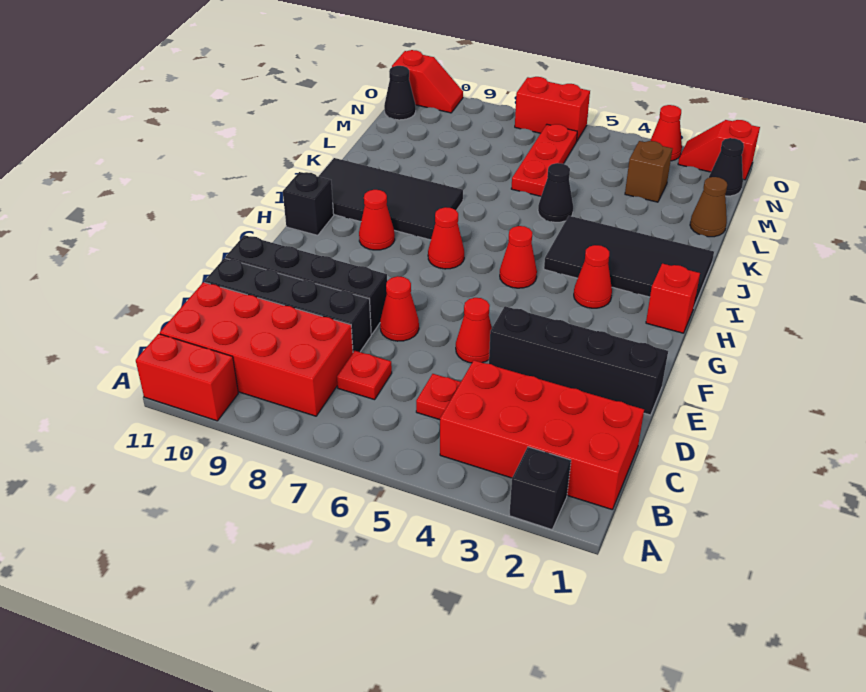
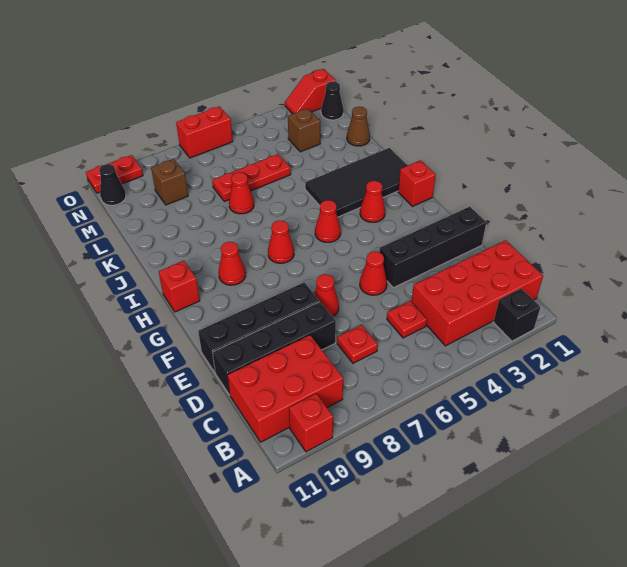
red brick A10:A11 level 1 -> red brick A10 level 1
red brick B8:C11 level 1 -> red brick B9:C11 level 1
black brick H11 level 1 -> red brick H11 level 1
black tile I8:J11 level 1 -> none
black cone K5 level 1 -> none
red plate L6:N6 level 1 -> red plate L5:L7 level 1
none -> brown brick M9 level 1
red cone O3 level 1 -> red cone K7 level 1
red slope O10:O11 level 1 top 11 -> red plate O10:O11 level 1

